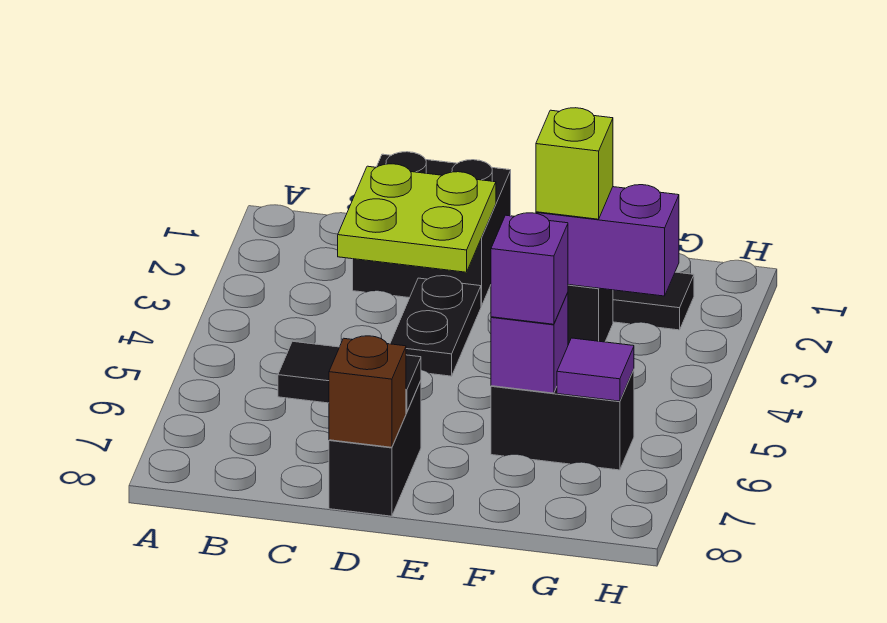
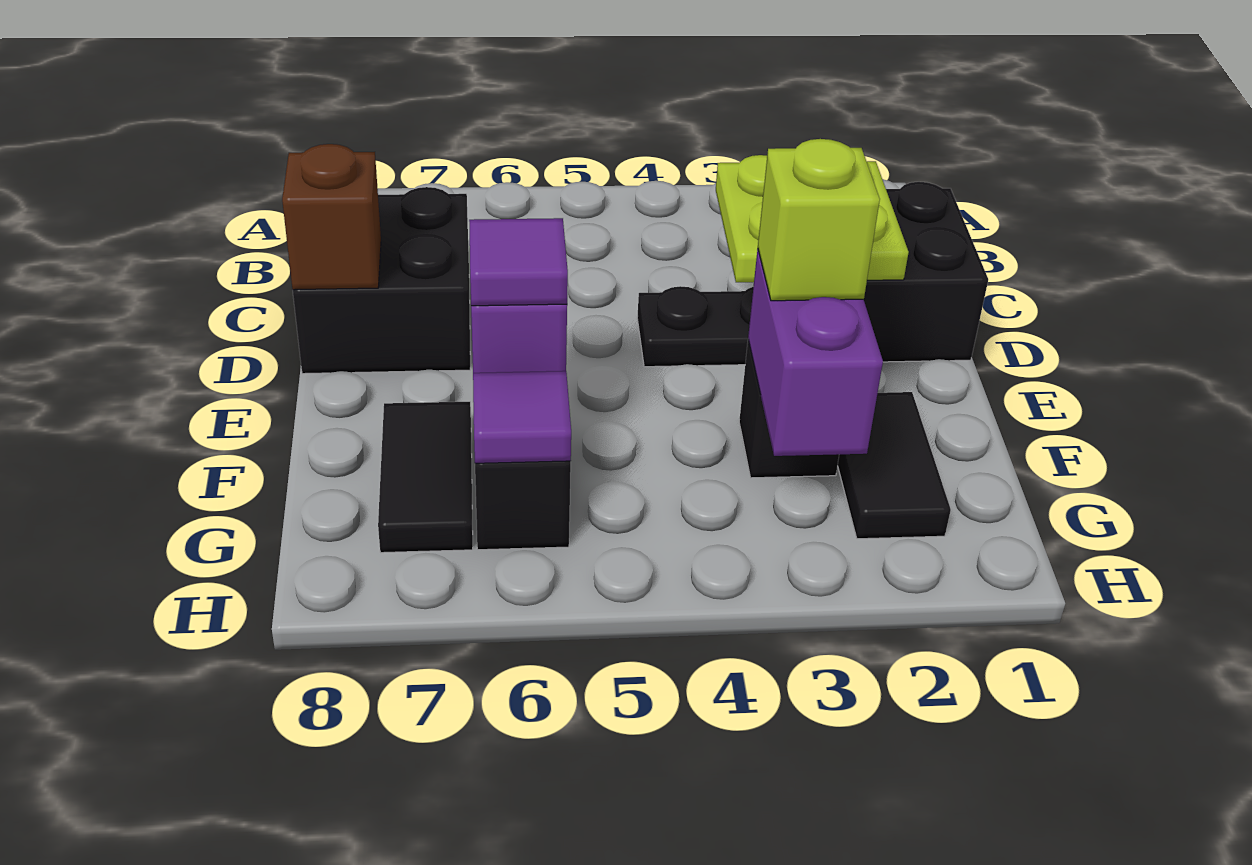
black tile C7:D7 level 2 -> black tile F7:G7 level 1
black brick D7:D8 level 1 -> black brick C7:D8 level 1
purple brick F6 level 3 -> purple tile F6 level 3

